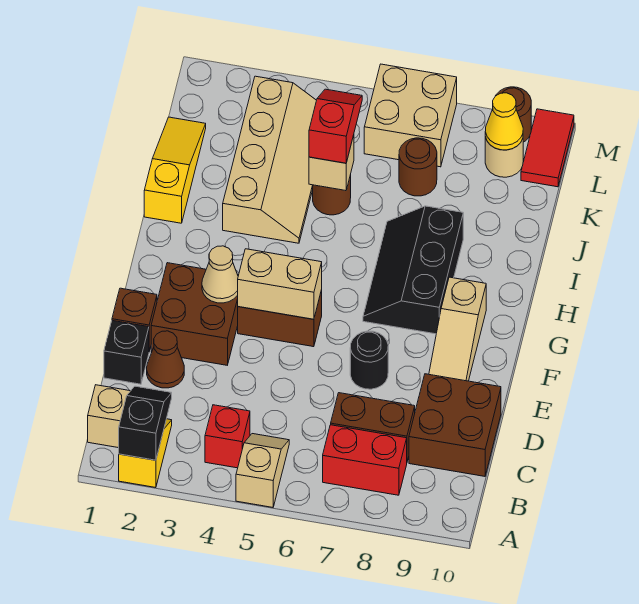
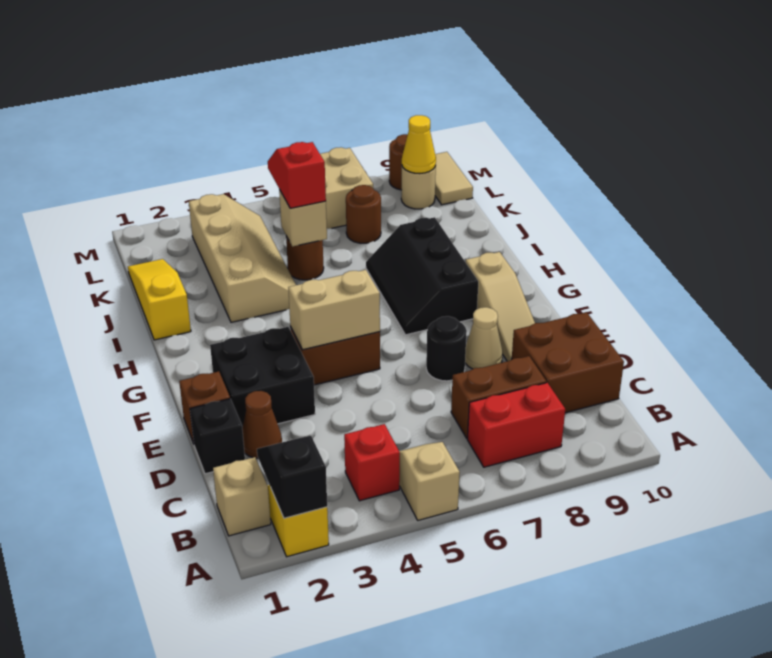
brown brick E2:F3 level 1 -> black brick E2:F3 level 1
tan cone F3 level 2 -> tan cone E8 level 1
red tile L10:M10 level 1 -> tan tile L10:M10 level 1

